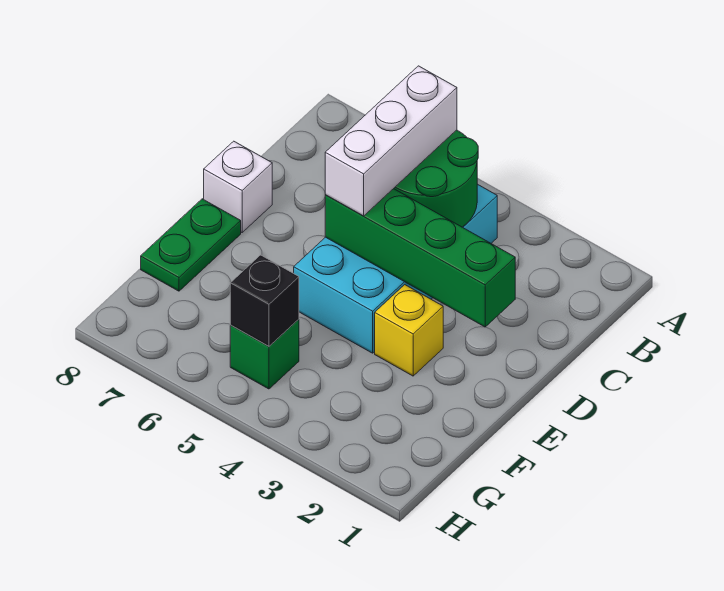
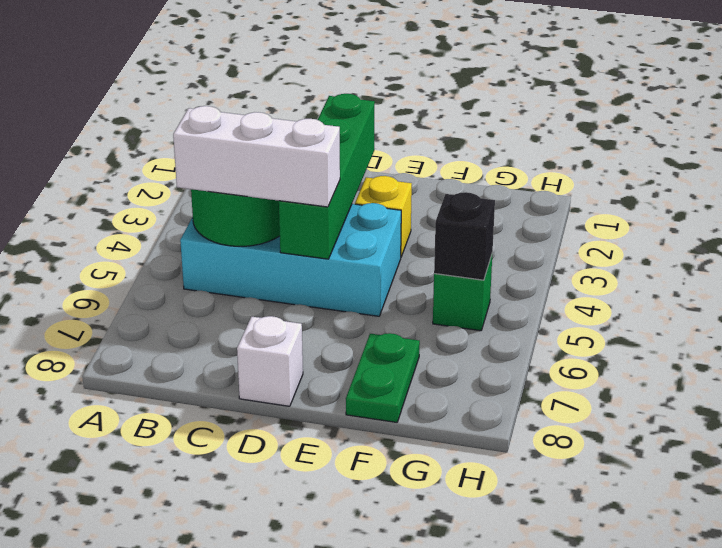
green plate E8:F8 level 1 -> green plate F7:F8 level 1

